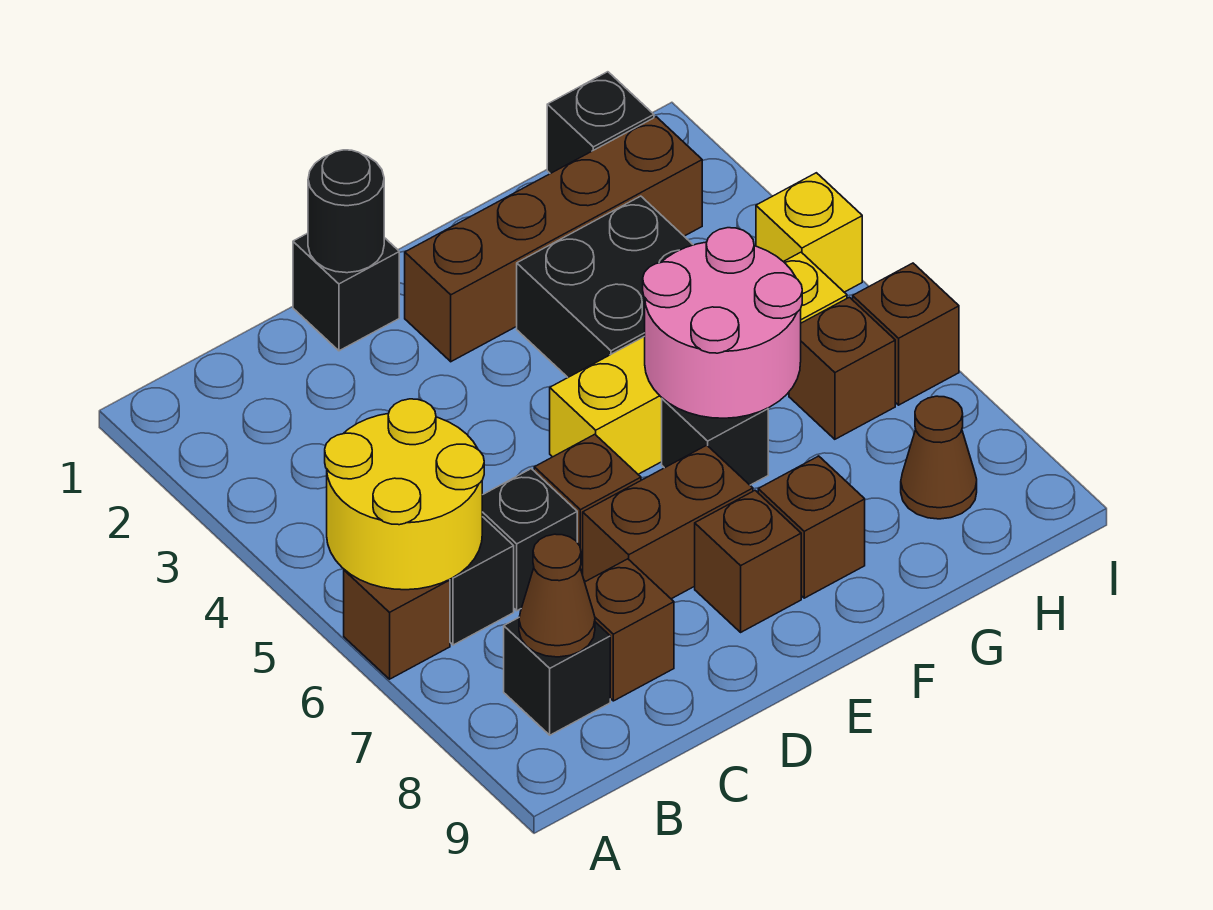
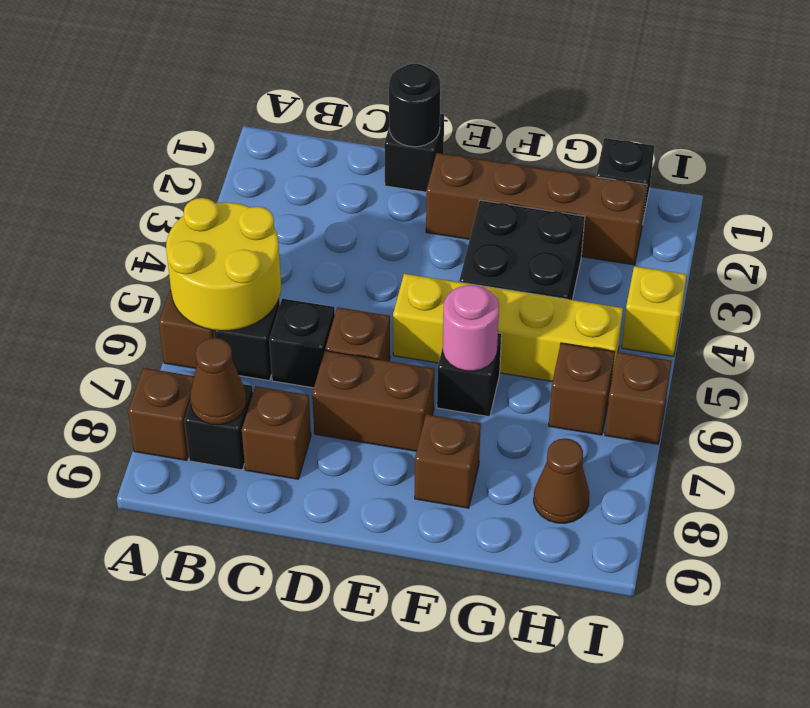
brown brick E8 level 1 -> brown brick A8 level 1
pink round brick F5:G6 level 2 -> pink round brick F6 level 2

